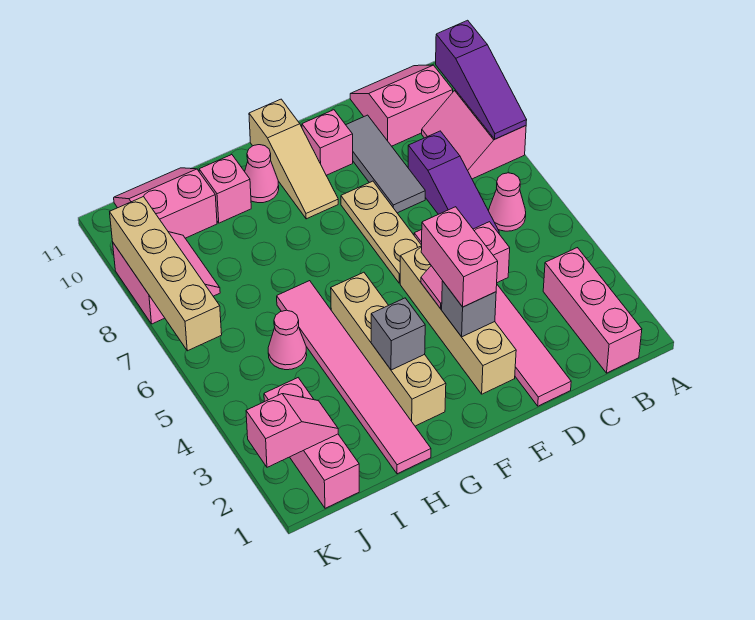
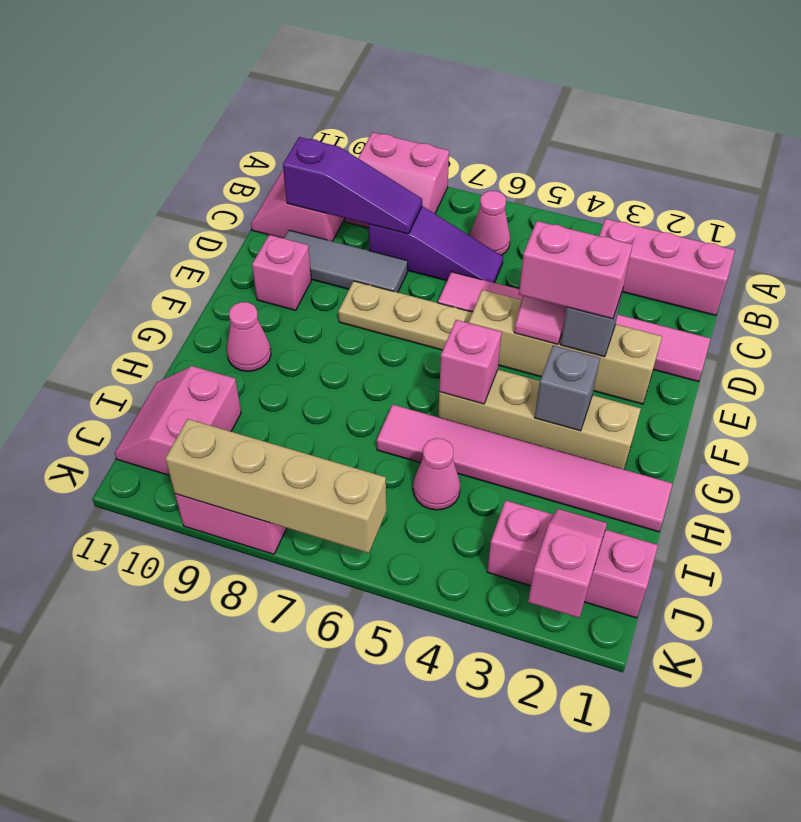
purple slope A8:A10 level 2 top 10 -> purple slope C8:C10 level 2 top 10
tan slope F9:F11 level 1 top 11 -> none
pink brick H10 level 1 -> pink brick G5 level 2

